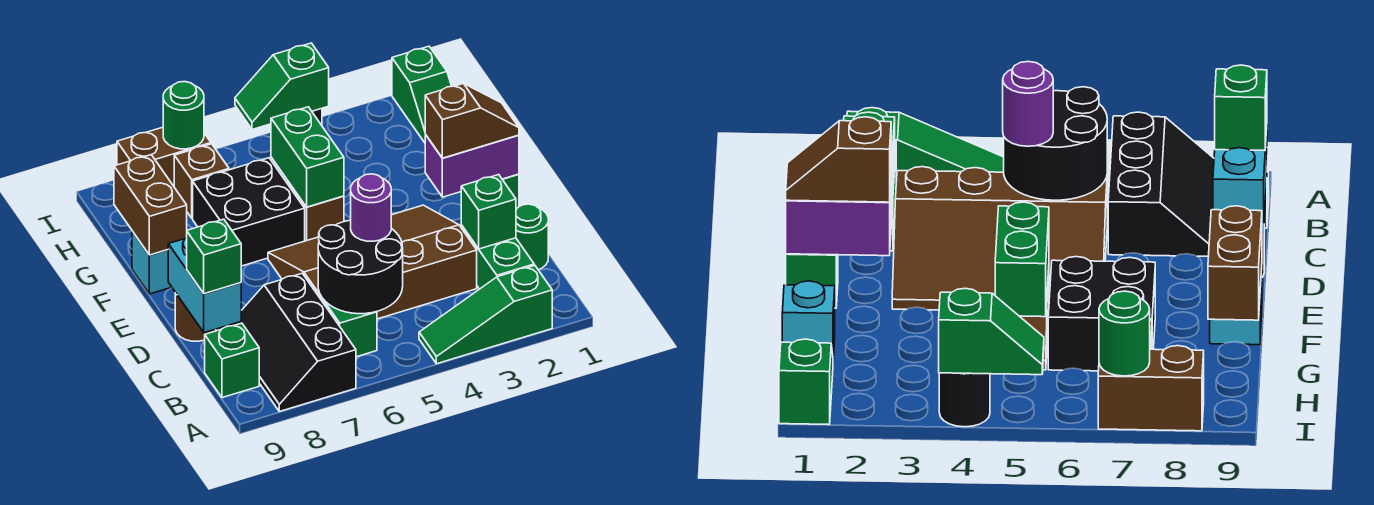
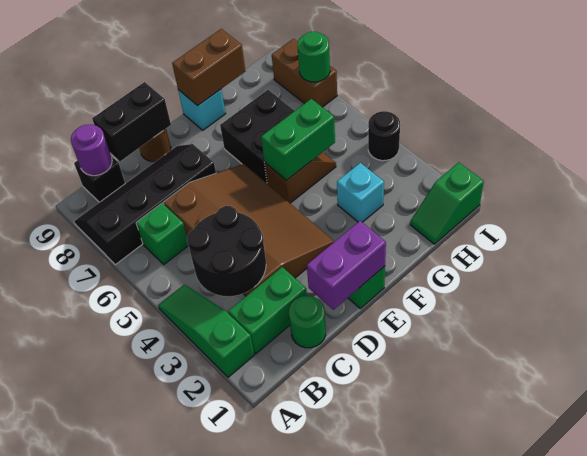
black slope A7:C8 level 1 top 7 -> black slope A7:D8 level 1 top 7
black round brick B5:C6 level 2 -> black round brick B3:C4 level 2
green brick B9 level 1 -> black brick B9 level 1
green brick C2 level 2 -> none
purple round brick C5 level 3 -> purple round brick B9 level 2
cyan brick C9:D9 level 2 -> black brick C9:D9 level 2
green brick C9 level 3 -> none
purple brick E1:E2 level 2 -> purple brick D1:E1 level 2
brown slope E1:E2 level 3 top 2 -> none
cyan brick G1 level 1 -> cyan brick G3 level 1
brown brick H7 level 1 -> none
green slope I4:I5 level 2 top 4 -> none

